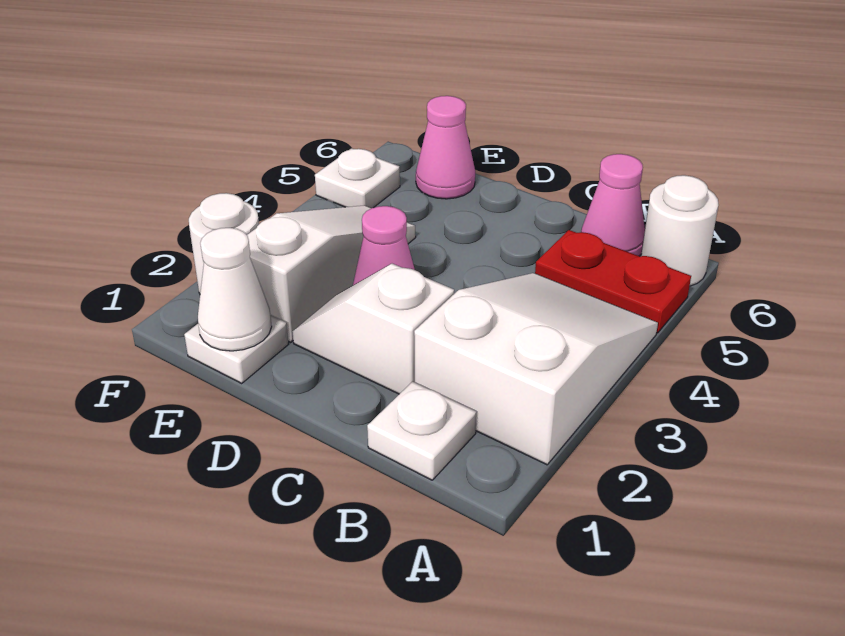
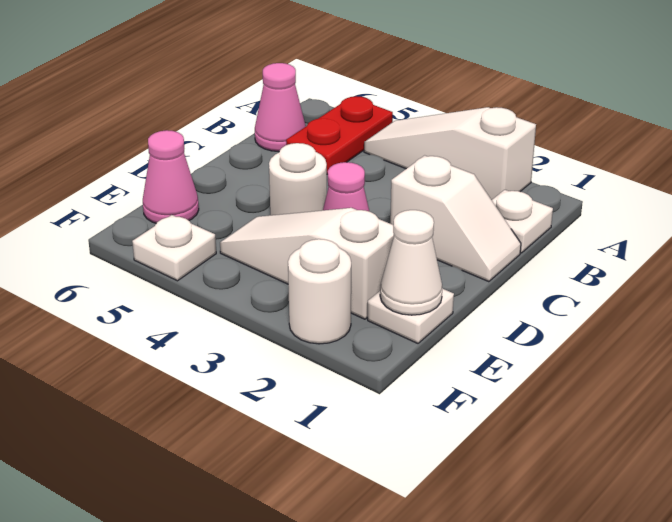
white slope A2:B4 level 1 top 2 -> white slope A2:A4 level 1 top 2
white round brick A6 level 1 -> white round brick D4 level 1
white slope C2:D2 level 1 top C -> white slope C1:C2 level 1 top 2

